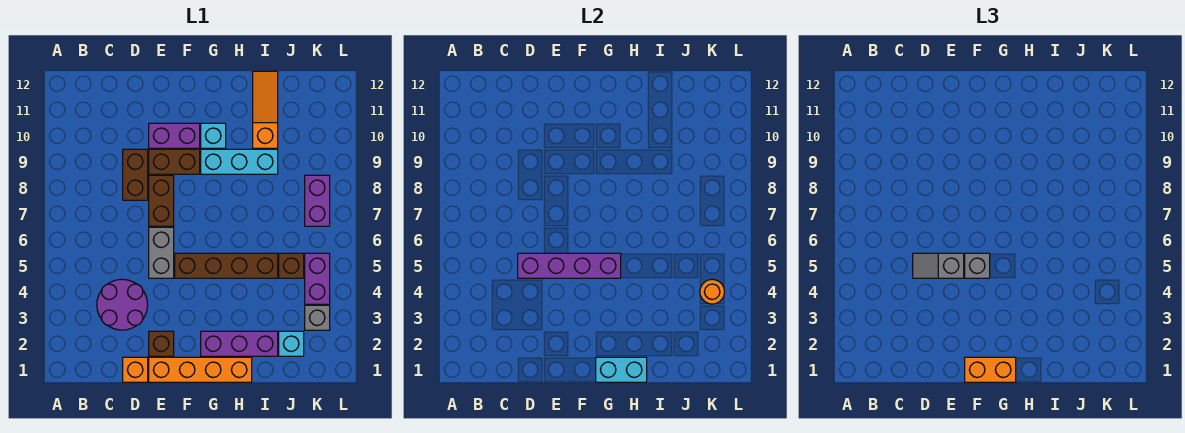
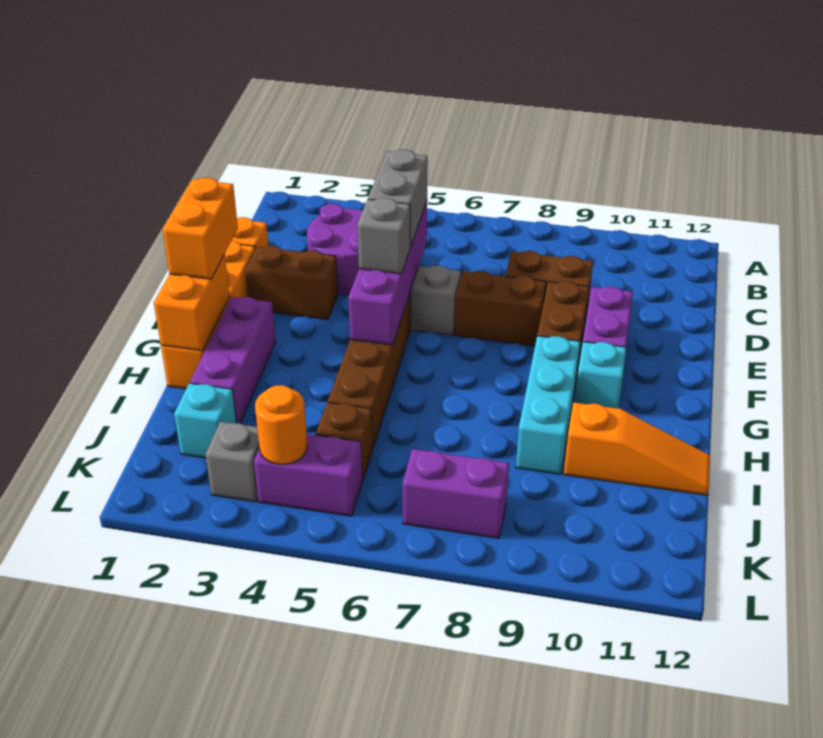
grey slope D5:E5 level 3 top E -> grey brick D5:E5 level 3
brown brick E2 level 1 -> brown brick E2:E3 level 1
cyan brick G1:H1 level 2 -> orange brick G1:H1 level 2

